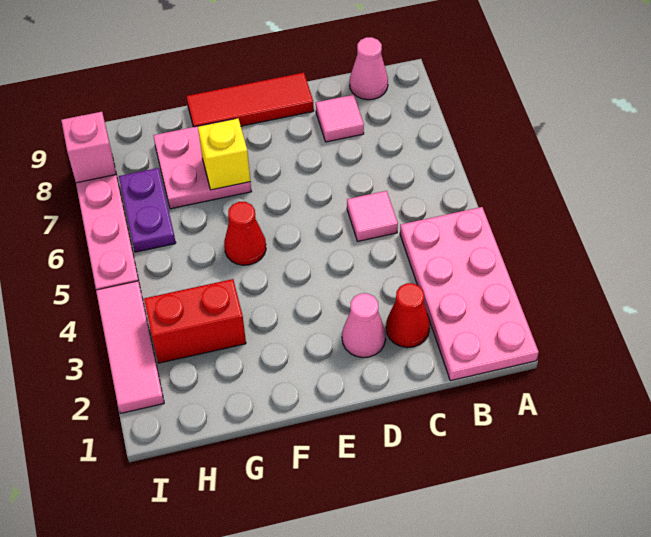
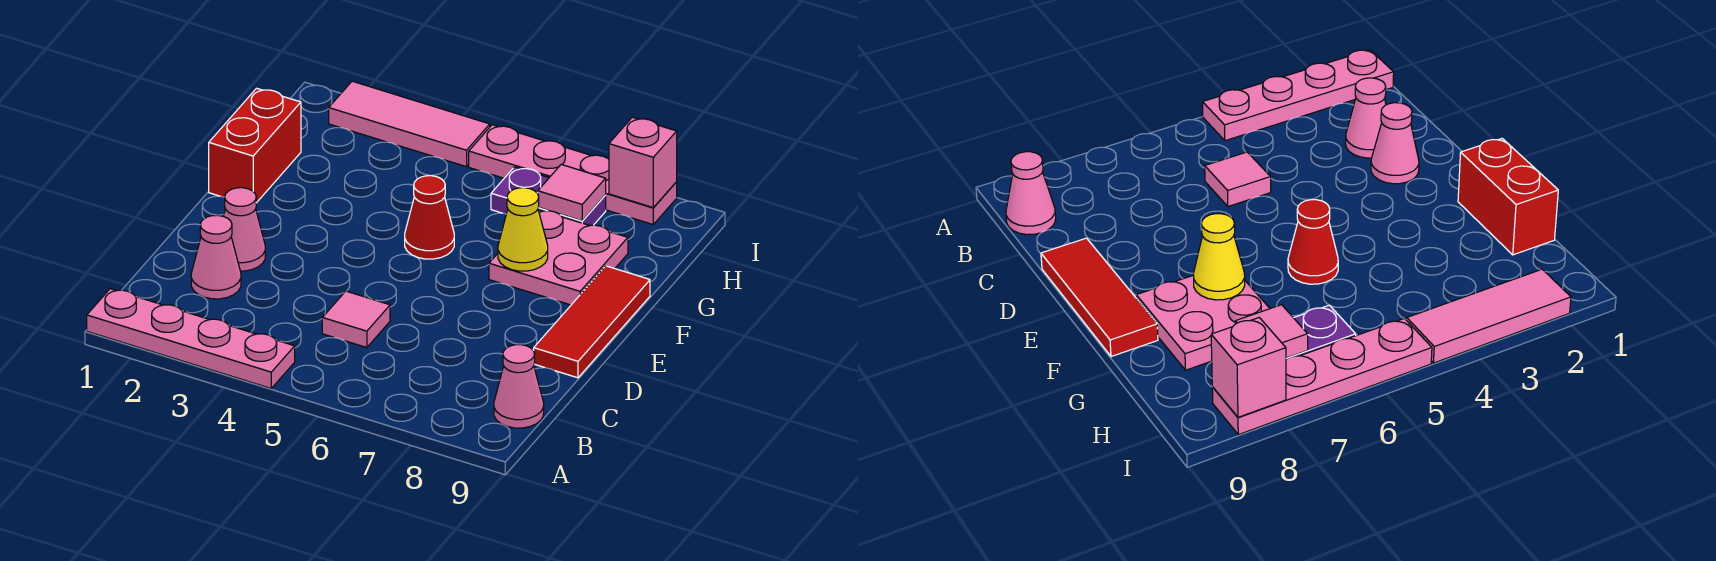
pink plate A1:B4 level 1 -> pink plate A1:A4 level 1
red cone C2 level 1 -> pink cone C2 level 1
pink tile C8 level 1 -> pink tile H7 level 2
yellow brick F7 level 2 -> yellow cone F7 level 2
red brick G3:H3 level 1 -> red brick F1:G1 level 1

